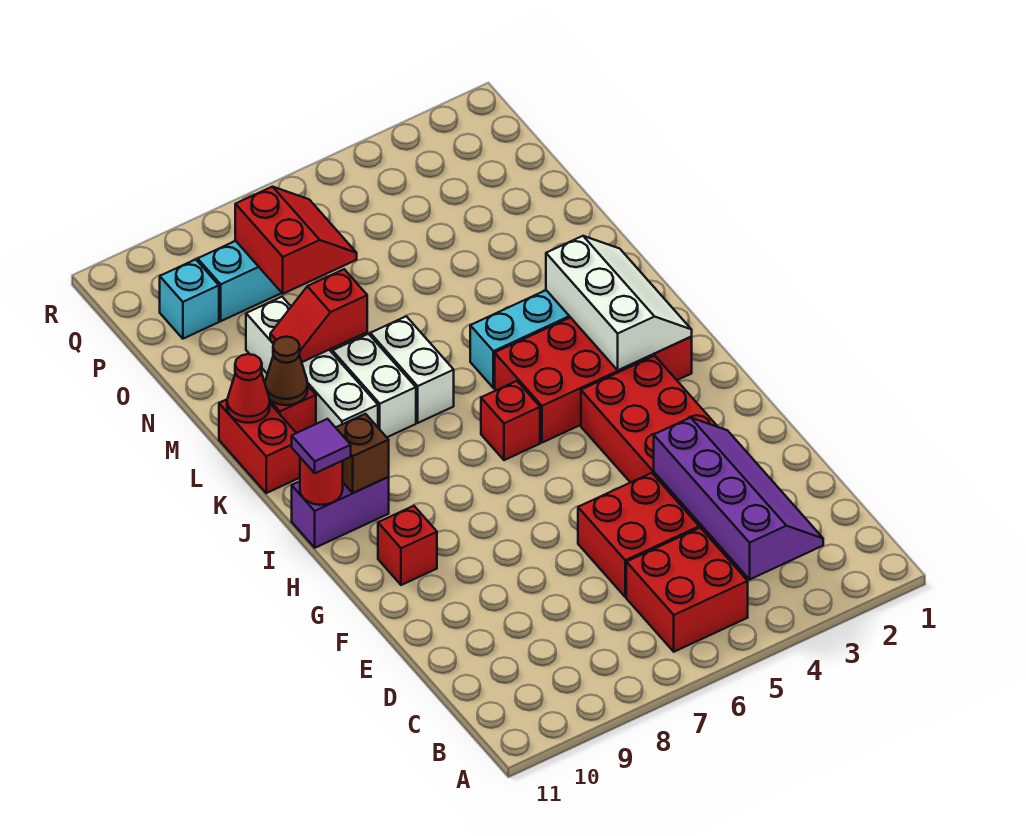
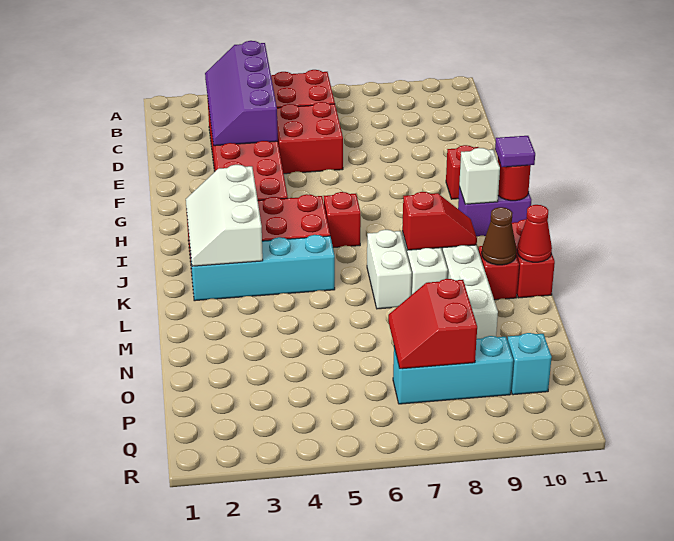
brown brick I10 level 2 -> white brick I10 level 2
red slope M8:M9 level 2 top 8 -> red slope K8:K9 level 2 top 8

